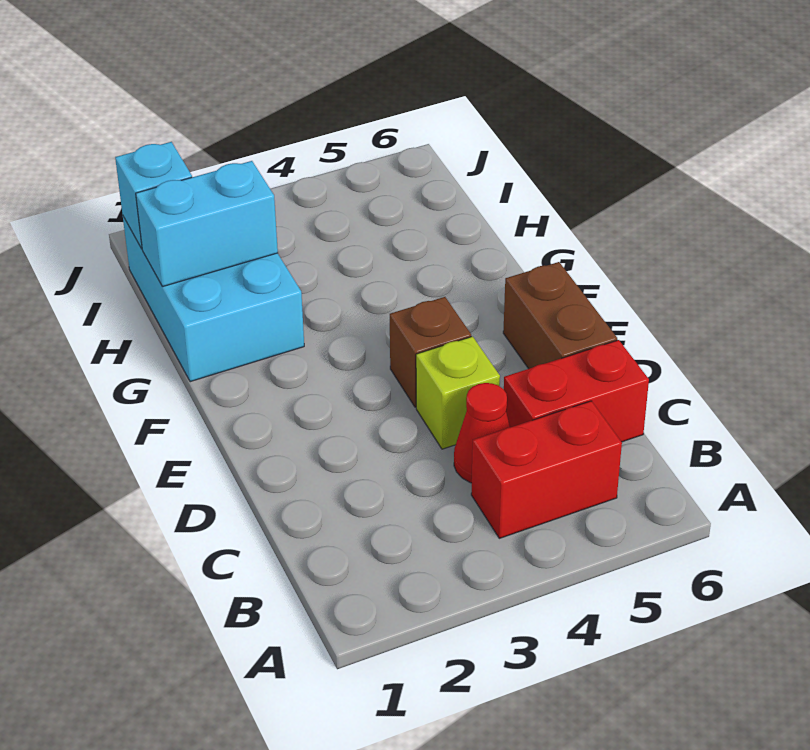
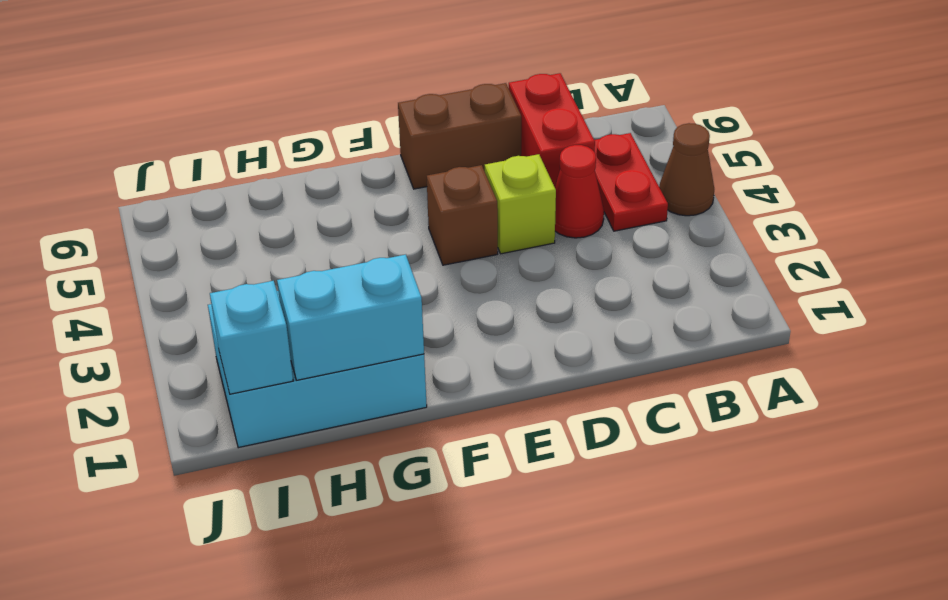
none -> brown cone A4 level 1
red brick B4:B5 level 1 -> red plate B4:B5 level 1
cyan brick H1:H2 level 2 -> cyan brick G1:H1 level 2

